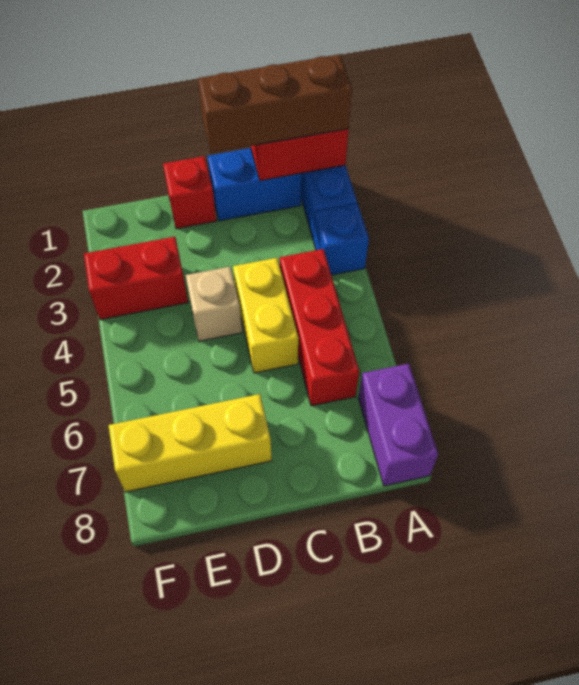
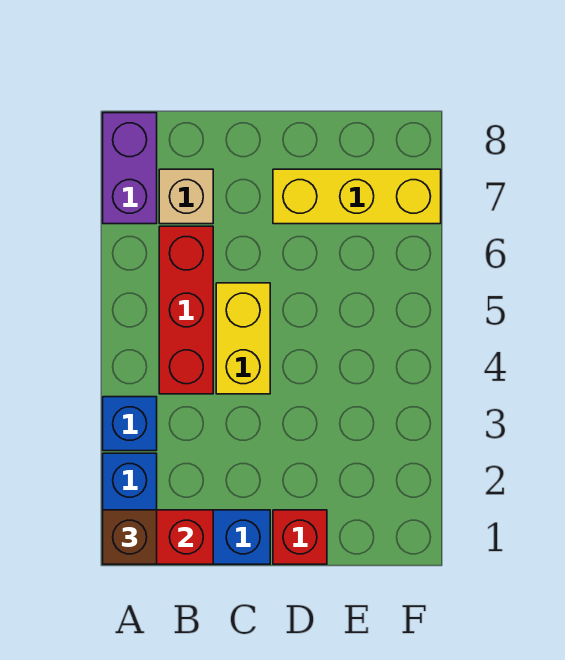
brown brick A1:C1 level 3 -> brown brick A1 level 3
tan brick D4 level 1 -> tan brick B7 level 1
red brick E3:F3 level 1 -> none

